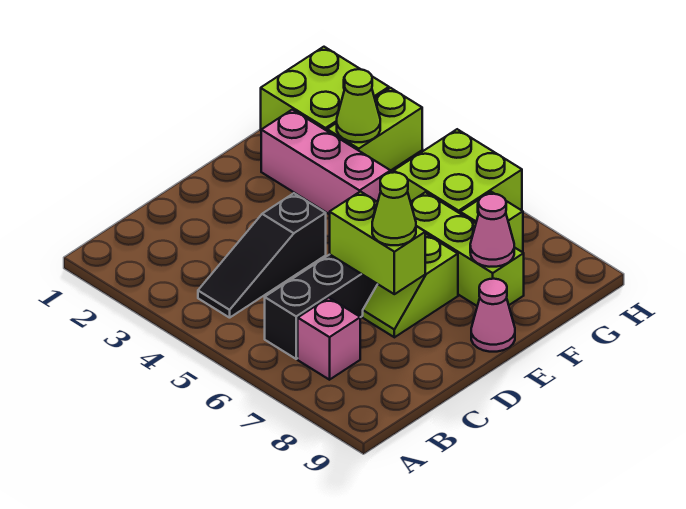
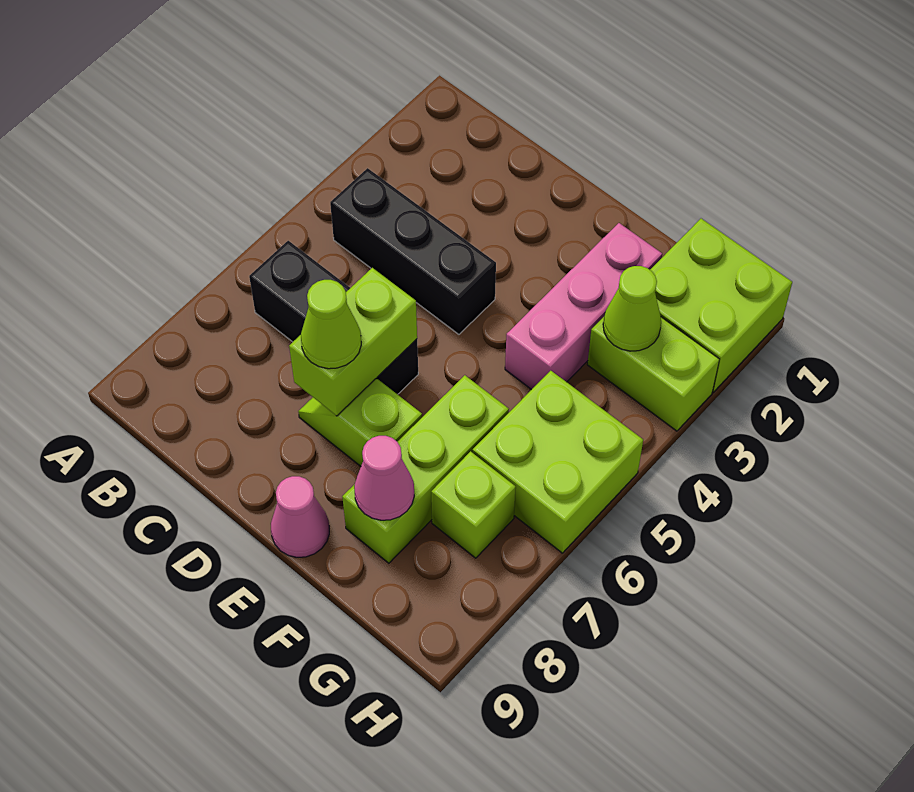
black slope B4:D4 level 1 top D -> black brick B4:D4 level 1
pink brick B7 level 1 -> none

